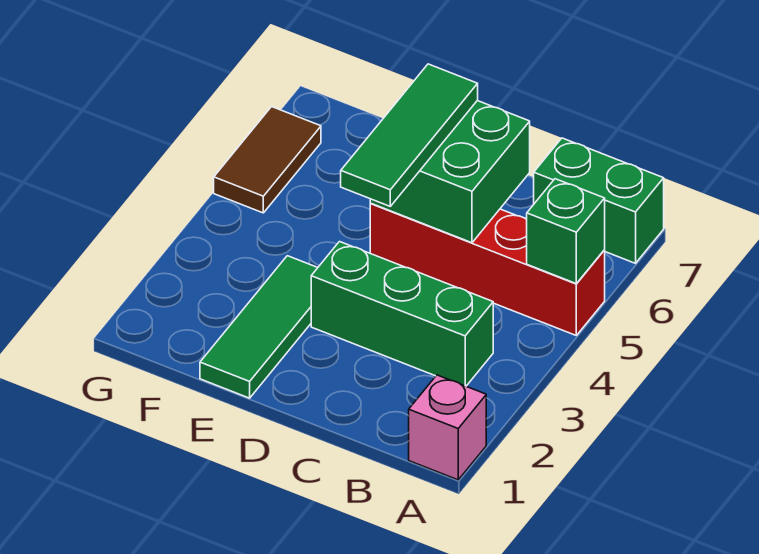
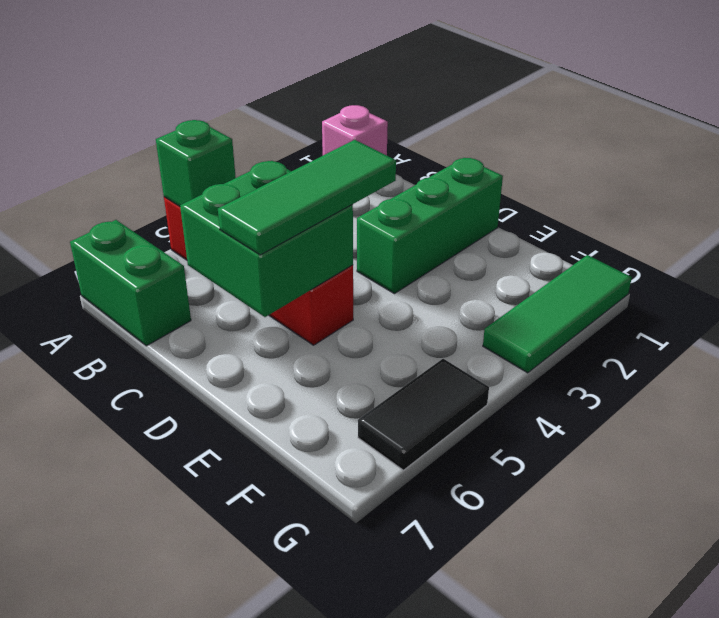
green brick B3:D3 level 1 -> green brick D1:D3 level 1
green tile E1:E3 level 1 -> green tile G1:G3 level 1
brown tile G5:G6 level 1 -> black tile G5:G6 level 1

